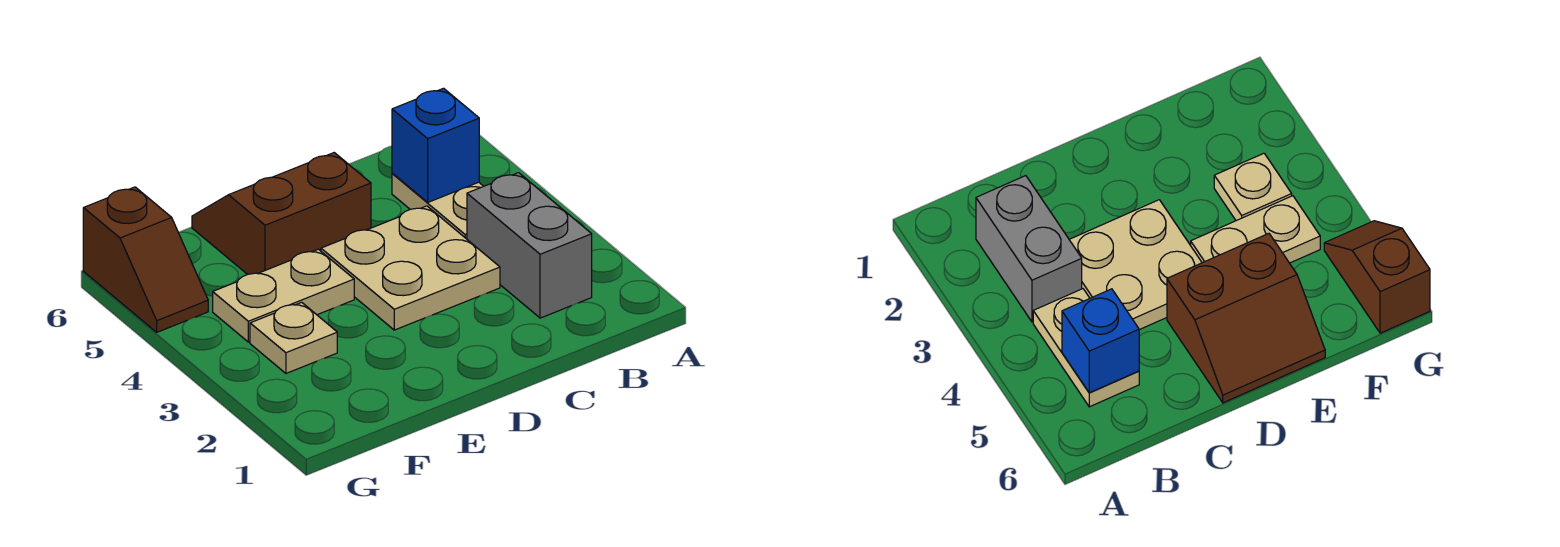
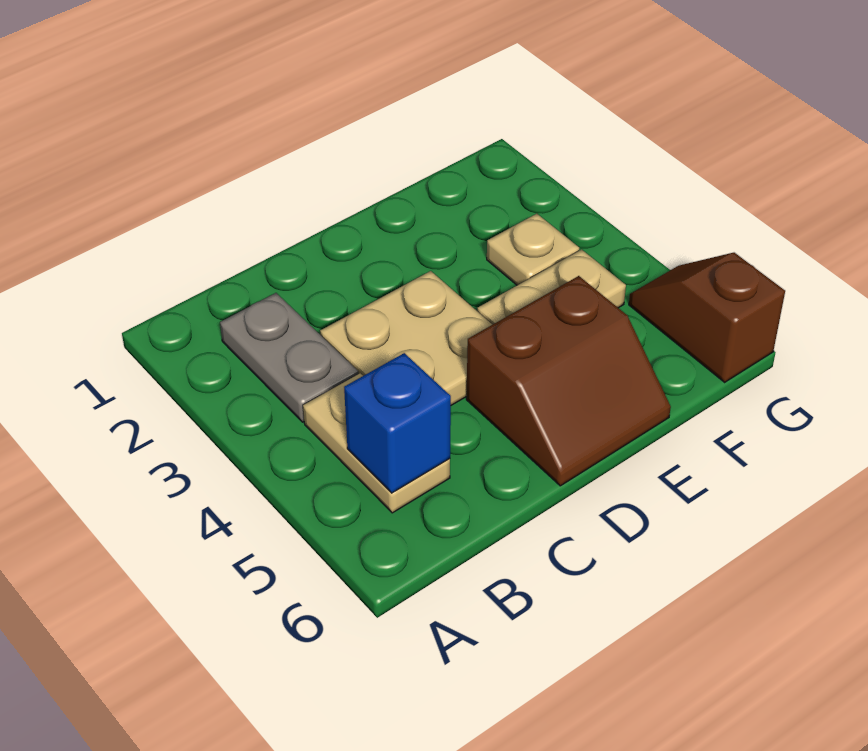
grey brick B2:B3 level 1 -> grey plate B2:B3 level 1

